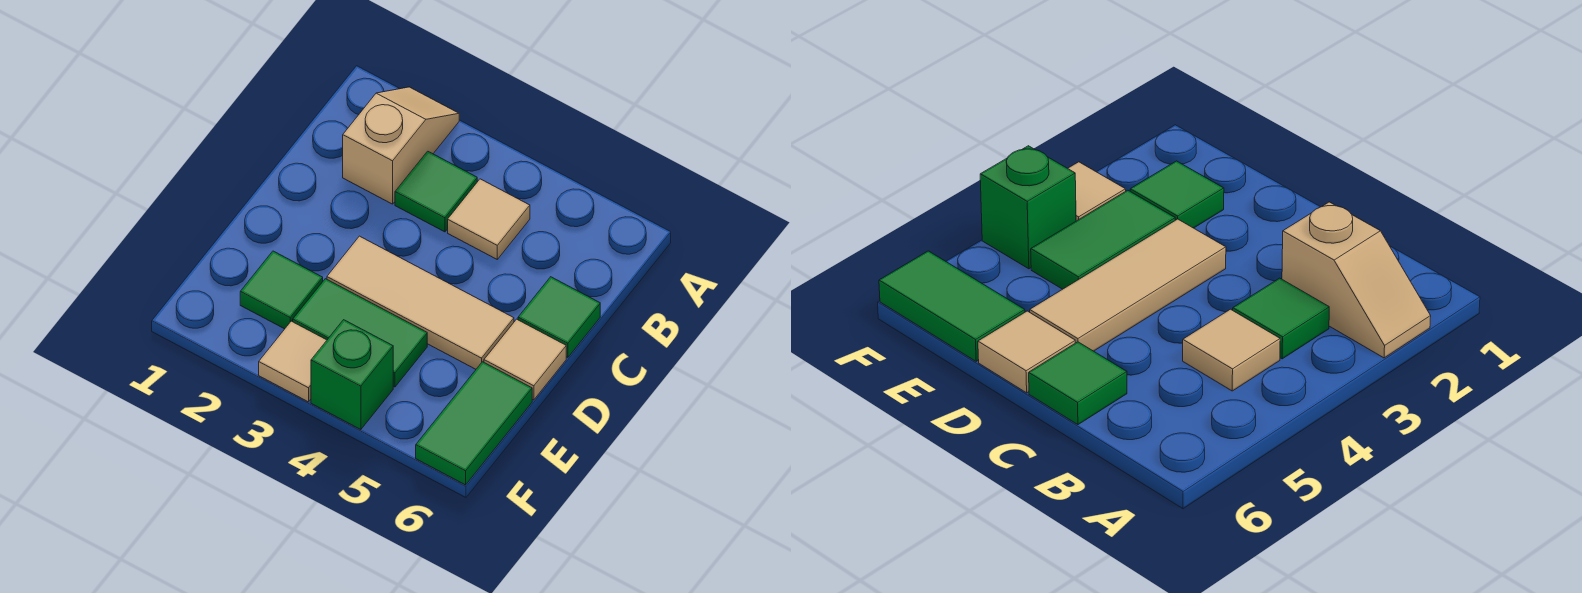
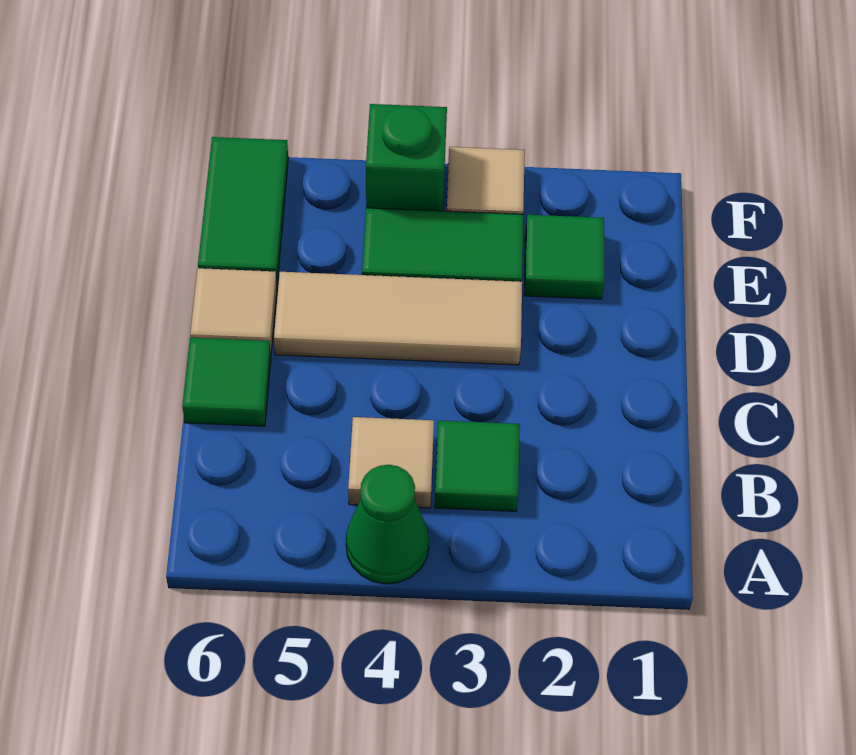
tan slope A2:B2 level 1 top B -> none
none -> green cone A4 level 1

